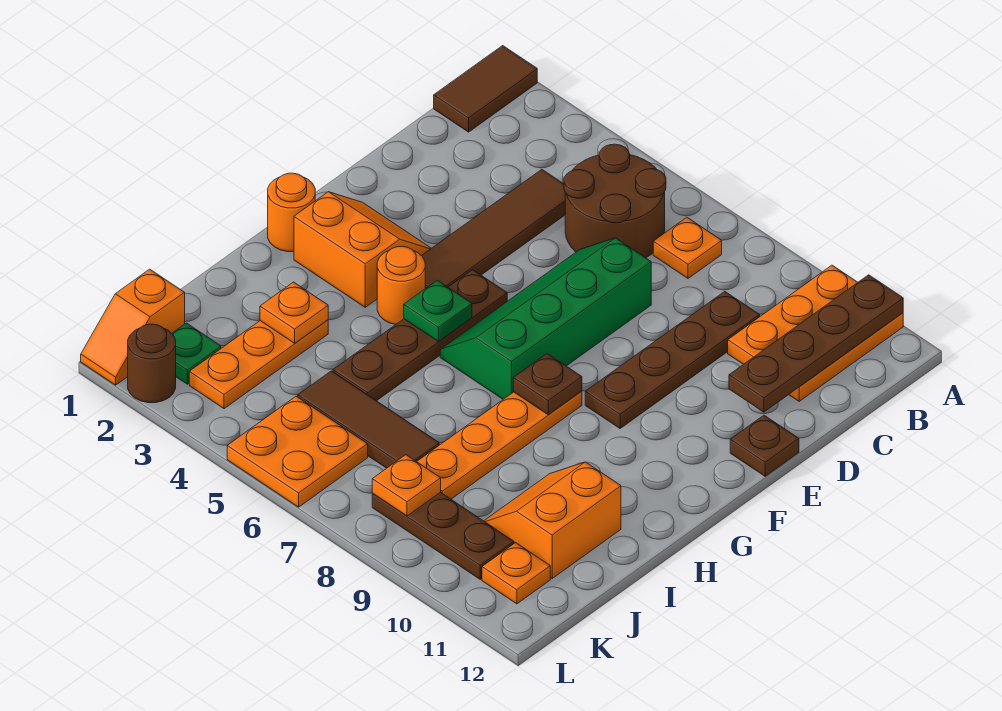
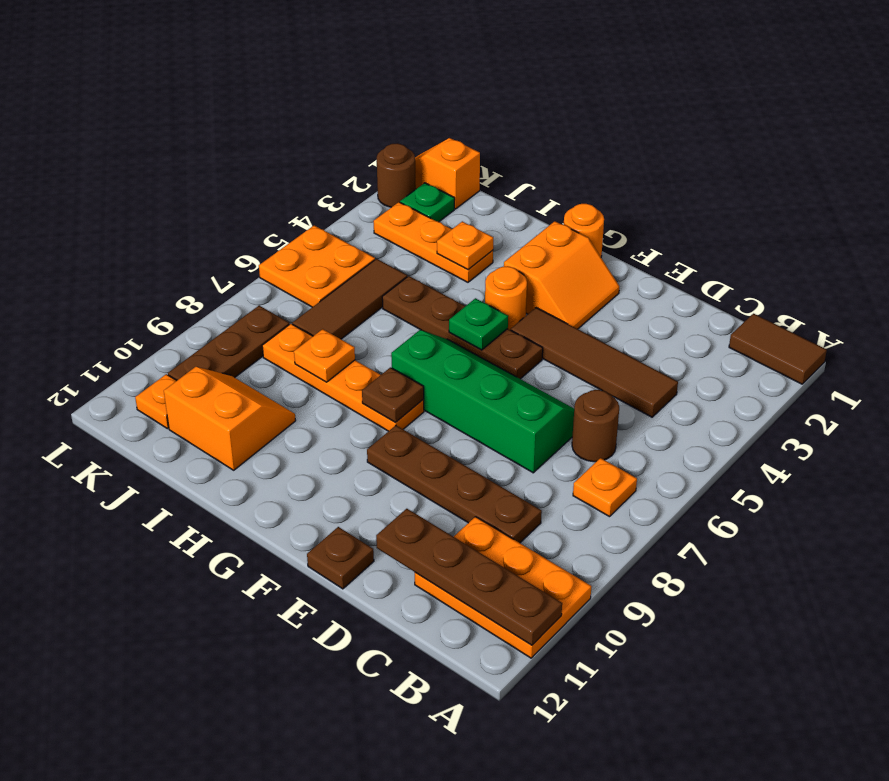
brown round brick B5:C6 level 1 -> brown round brick C6 level 1
orange plate K8 level 2 -> orange plate I8 level 2

